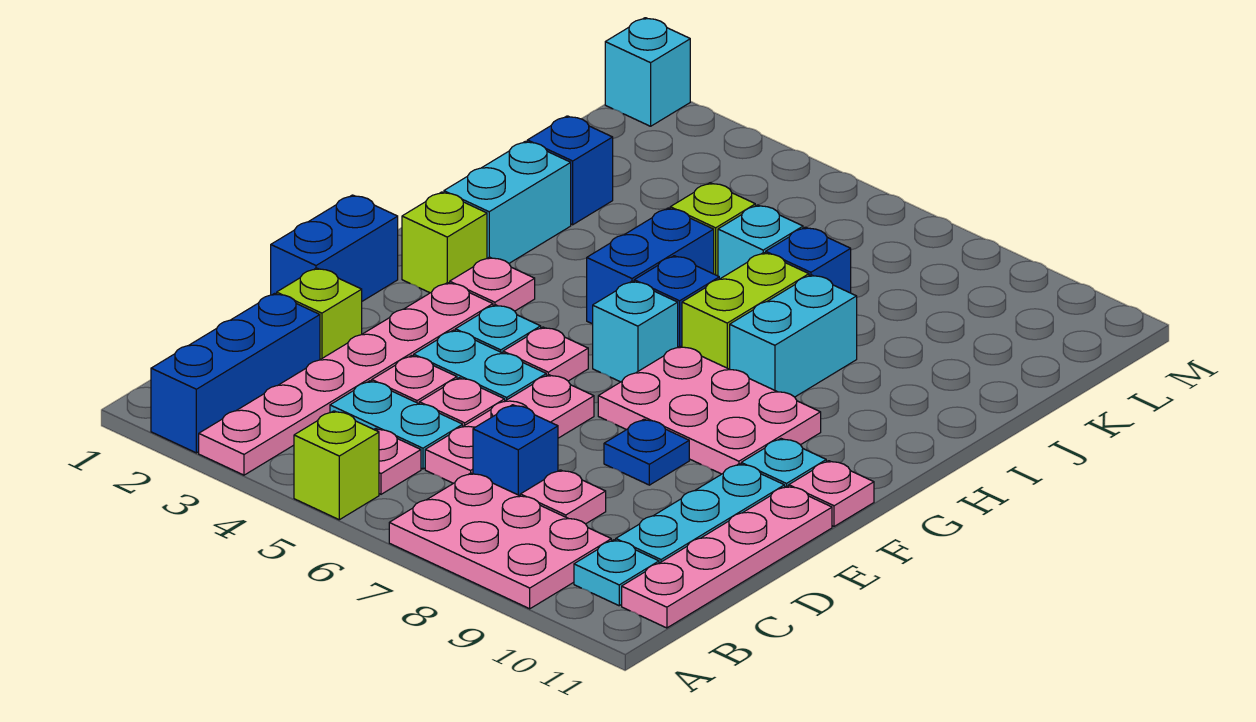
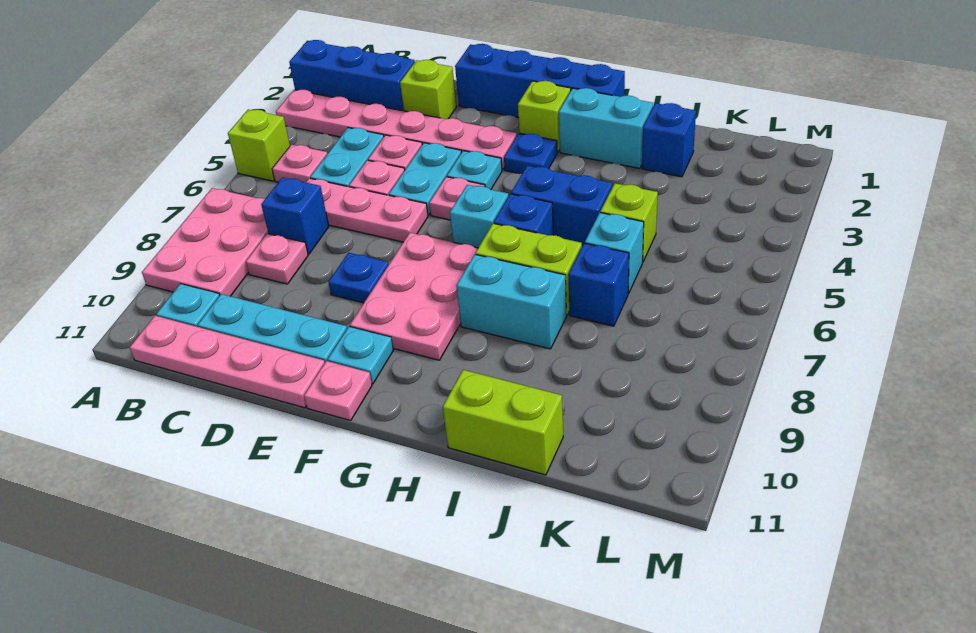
blue brick E1:F1 level 1 -> blue brick E1:H1 level 1
pink plate G3 level 1 -> blue plate G3 level 1
none -> lime brick I11:J11 level 1
cyan brick M1 level 1 -> none

